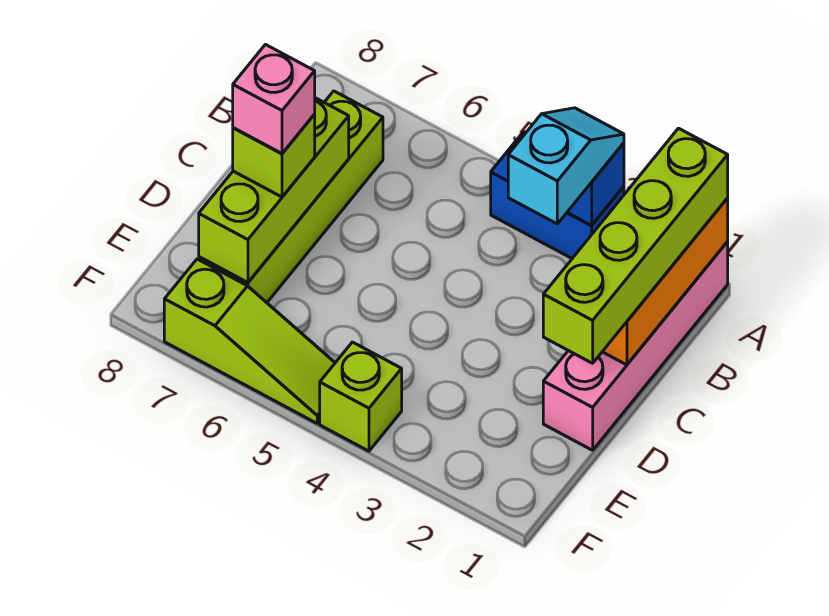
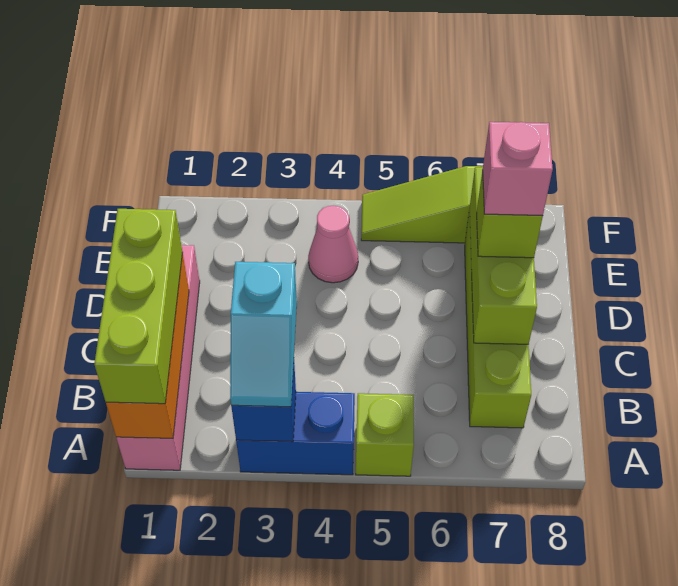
lime brick A1:D1 level 3 -> lime brick A1:C1 level 3
none -> pink cone E4 level 1
lime brick F4 level 1 -> lime brick A5 level 1

